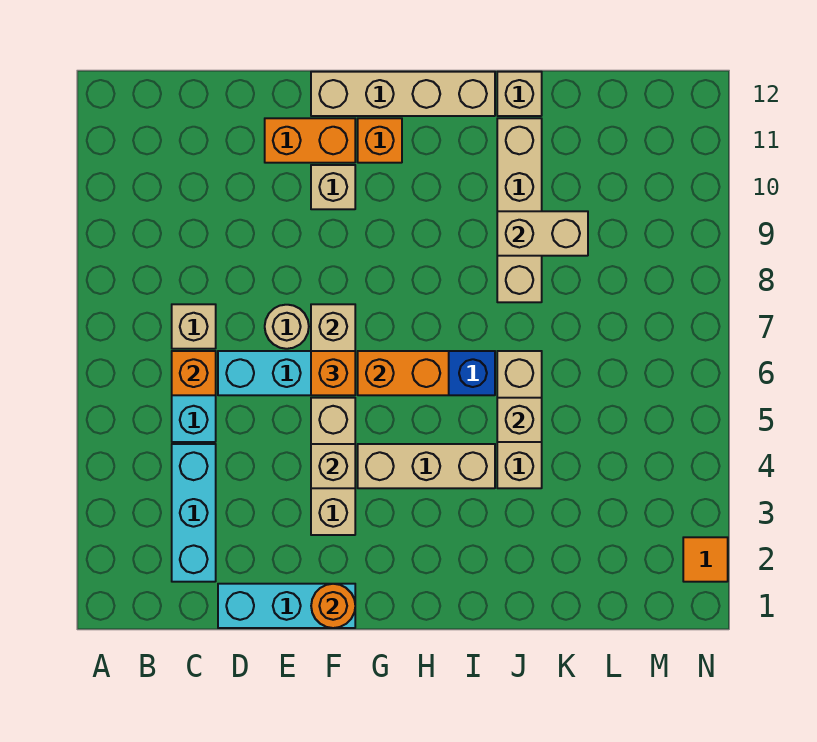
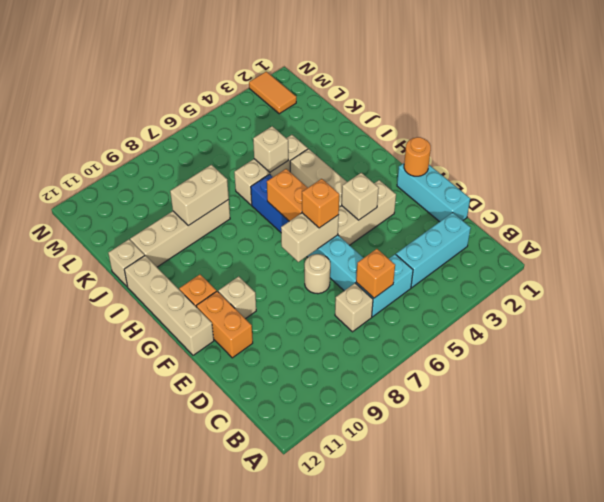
tan brick J9:K9 level 2 -> tan brick J8:J9 level 2
orange tile N2 level 1 -> orange tile M2:N2 level 1

